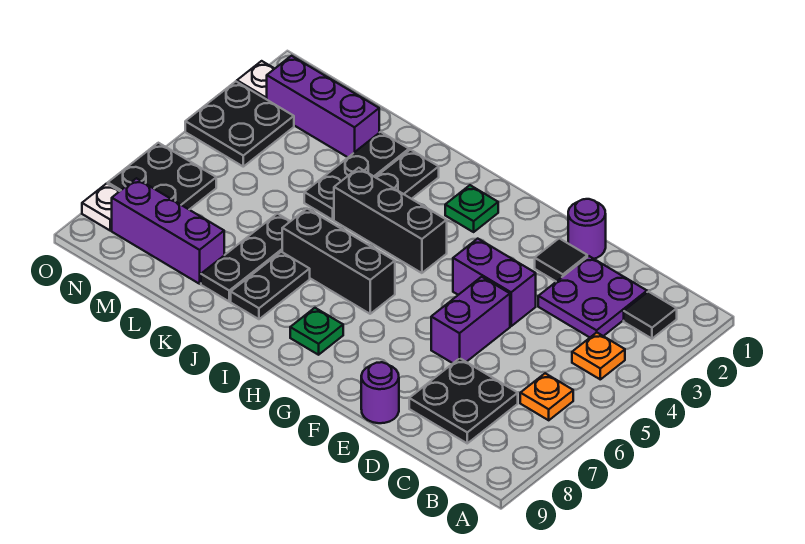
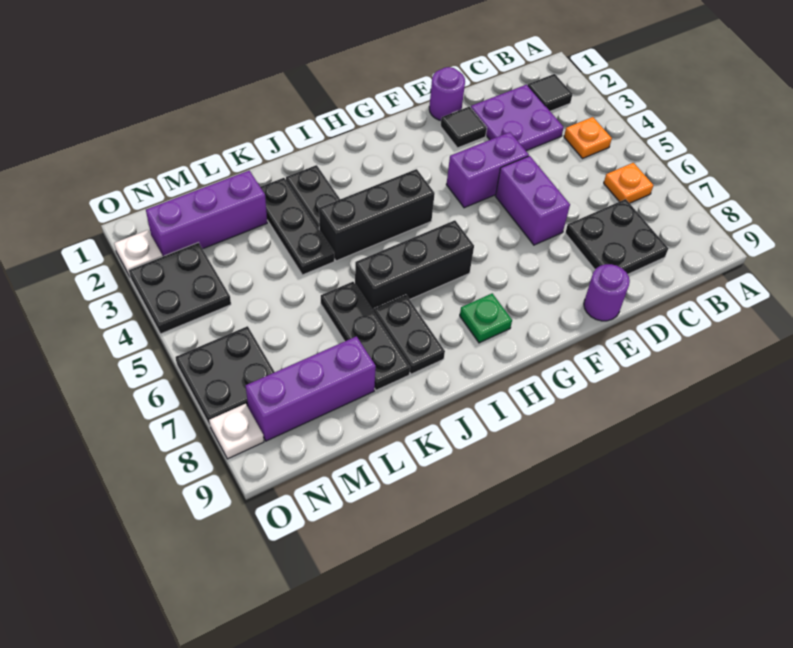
green plate H2 level 1 -> none

